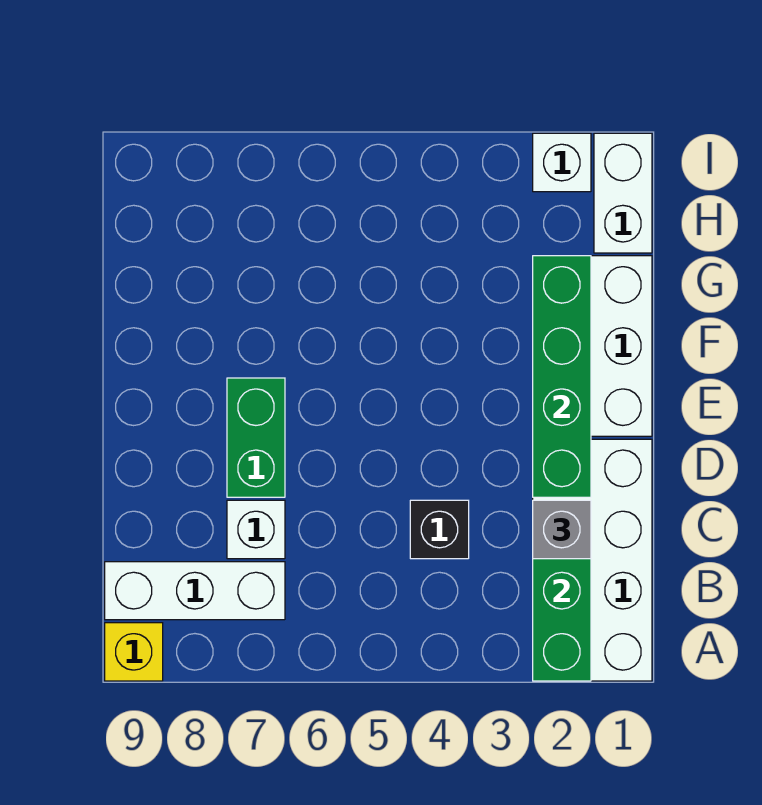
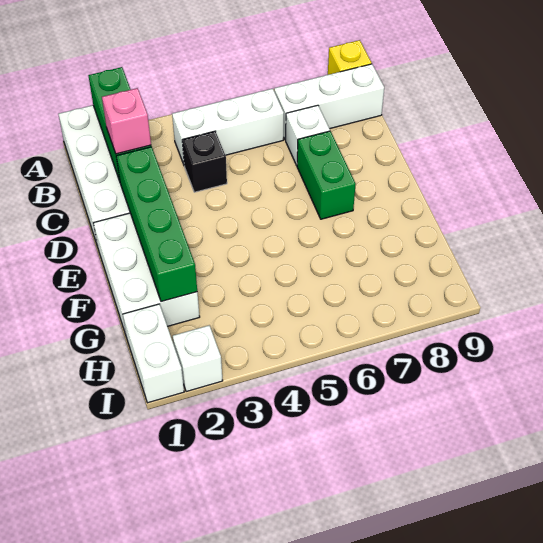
none -> white brick B4:B6 level 1
grey brick C2 level 3 -> pink brick C2 level 3

